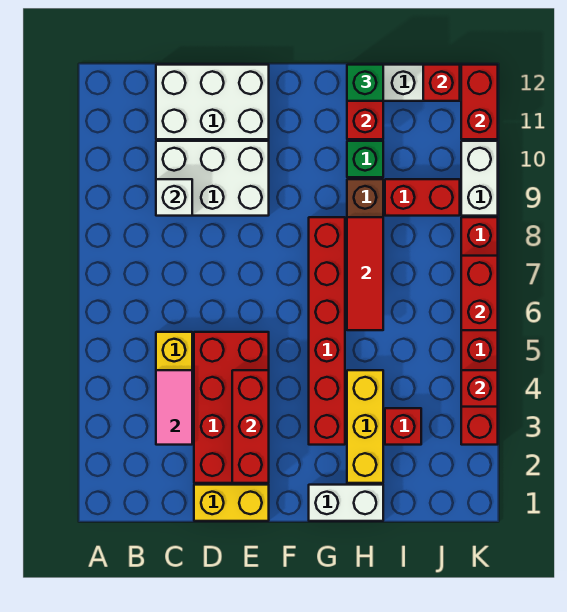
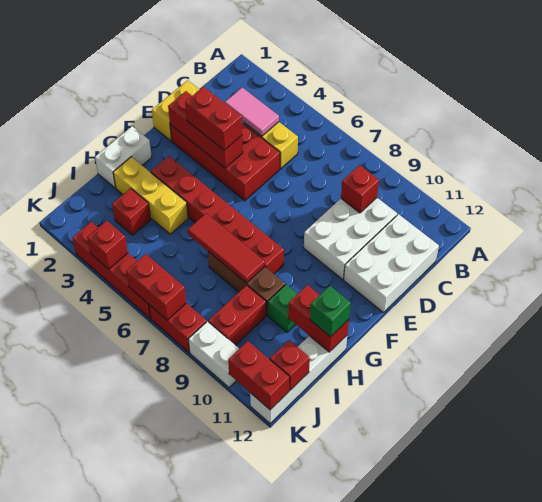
white brick C9 level 2 -> red brick C9 level 2
none -> red brick E3:E4 level 3

